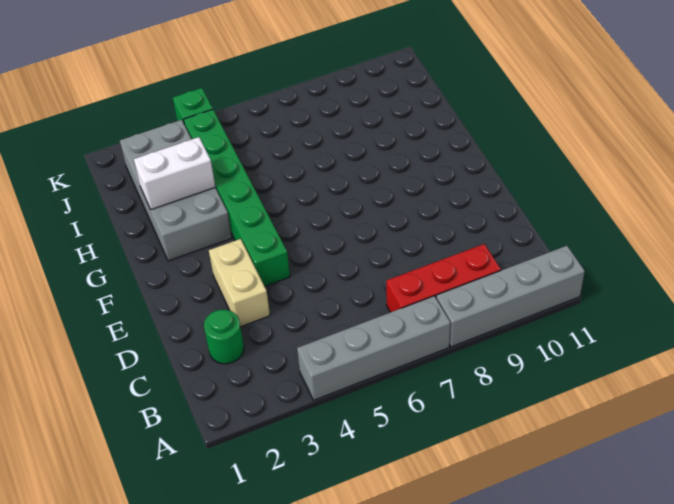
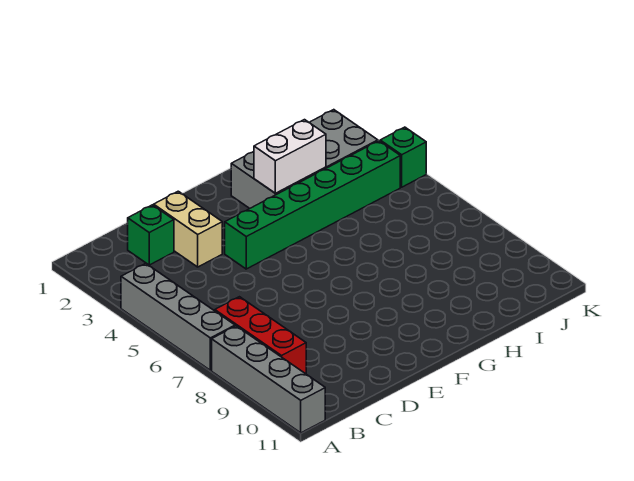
green round brick C2 level 1 -> green brick C2 level 1
tan brick D3:E3 level 1 -> tan brick D2:D3 level 1
white brick H2:H3 level 2 -> white brick G3:H3 level 2

